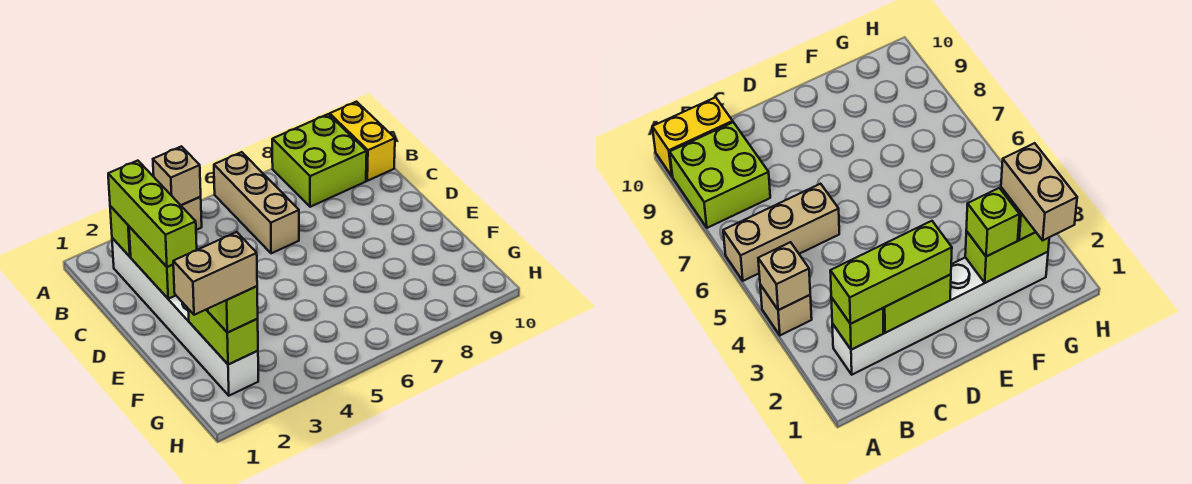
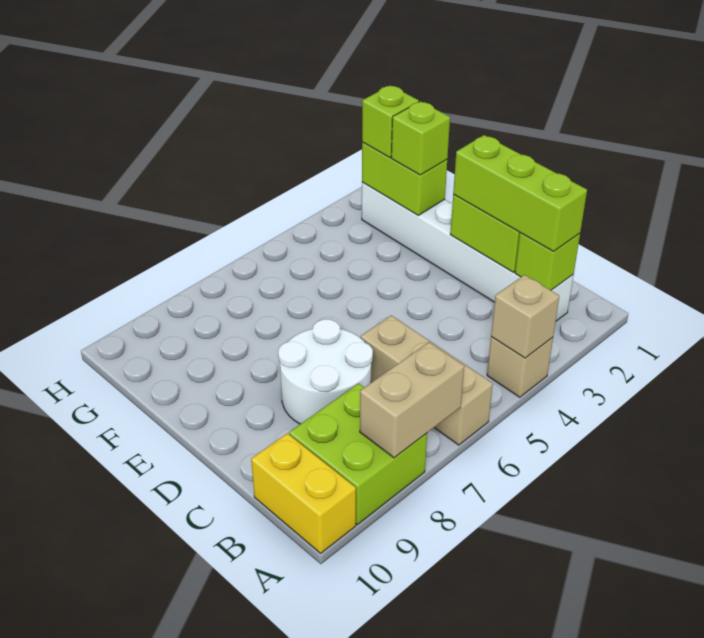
none -> white round brick C7:D8 level 1
tan brick G1:G2 level 4 -> tan brick A7:A8 level 2

